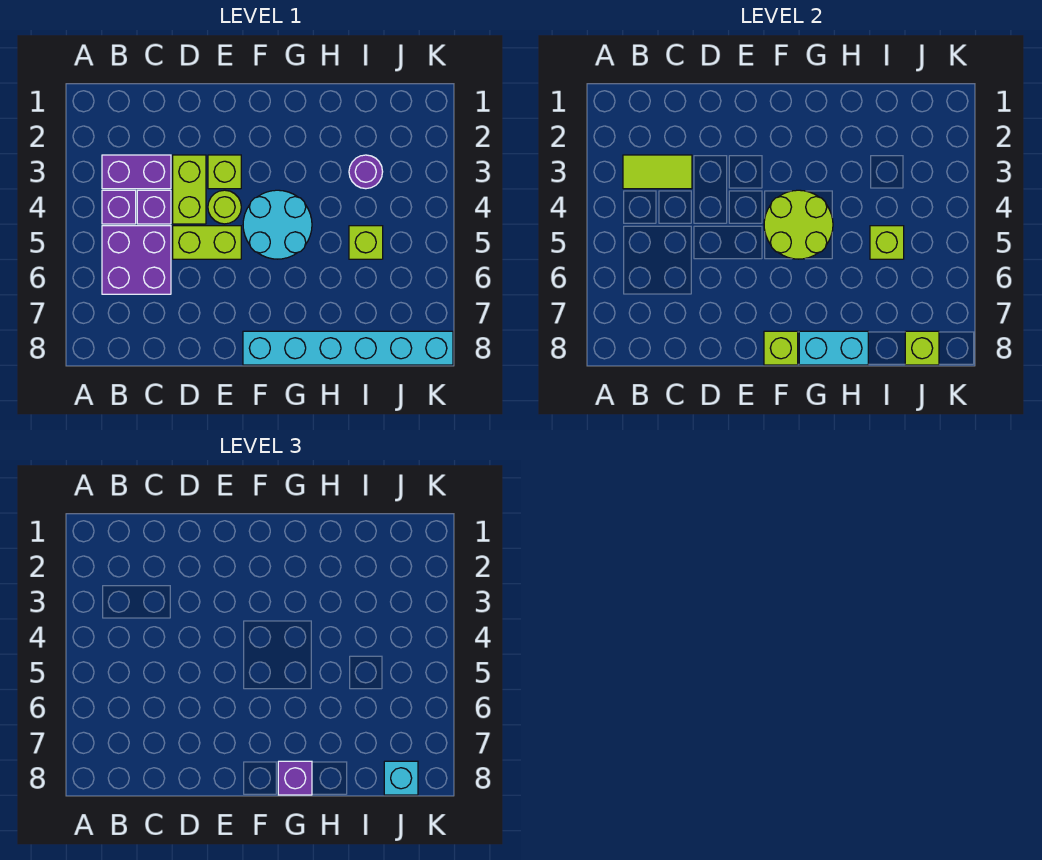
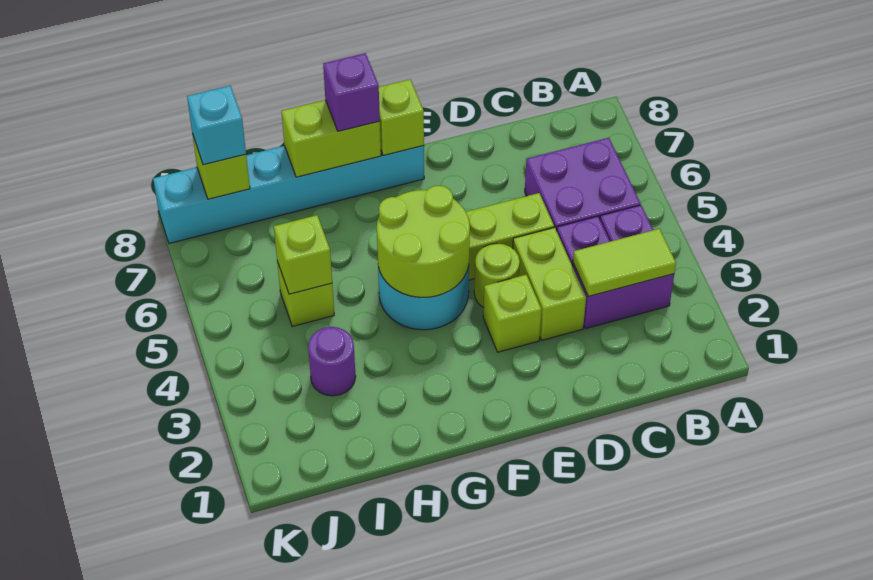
cyan brick G8:H8 level 2 -> lime brick G8:H8 level 2

